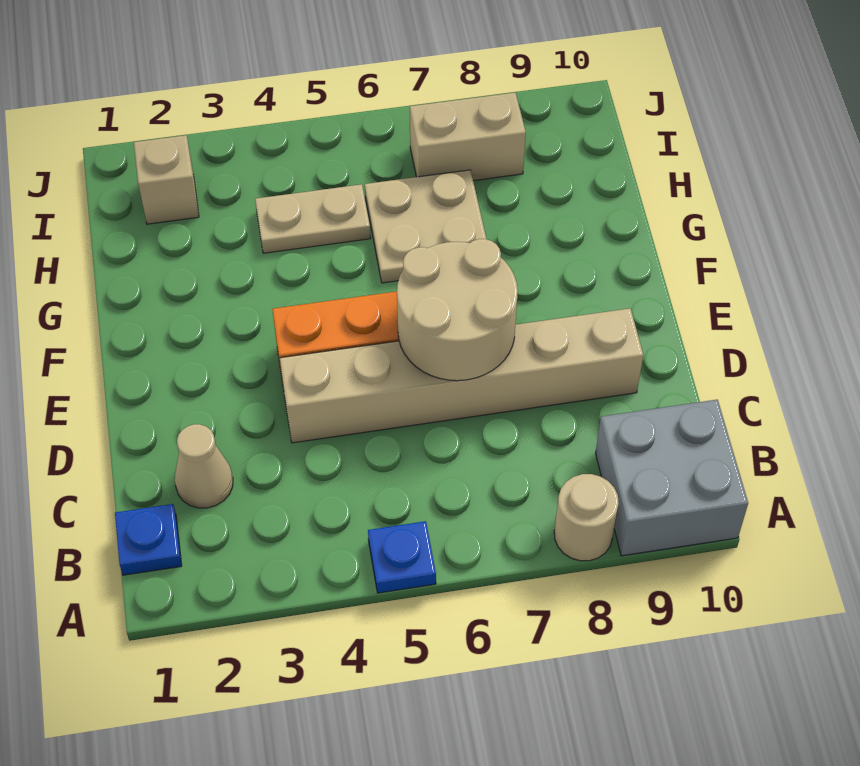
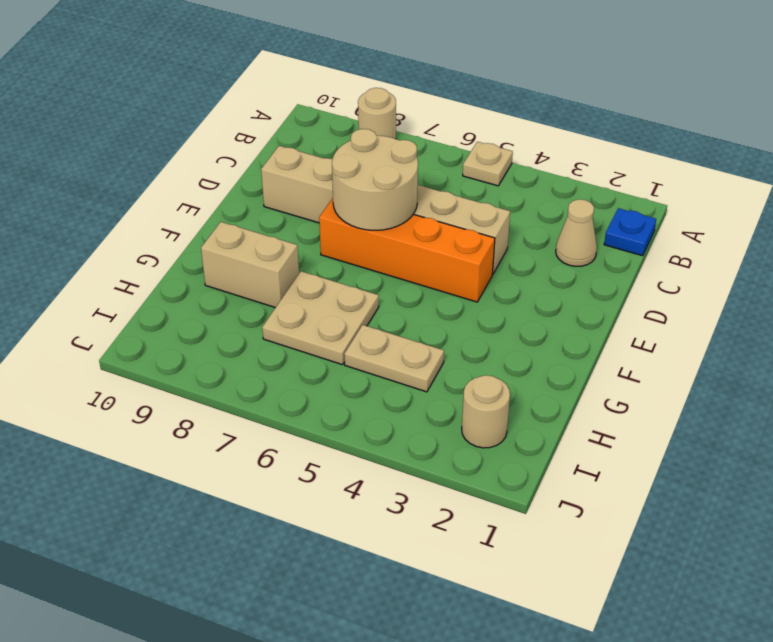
blue plate A5 level 1 -> tan plate A5 level 1
grey brick A9:B10 level 1 -> none
tan brick I2 level 1 -> tan round brick I2 level 1
tan brick I7:I8 level 1 -> tan brick G8:G9 level 1

